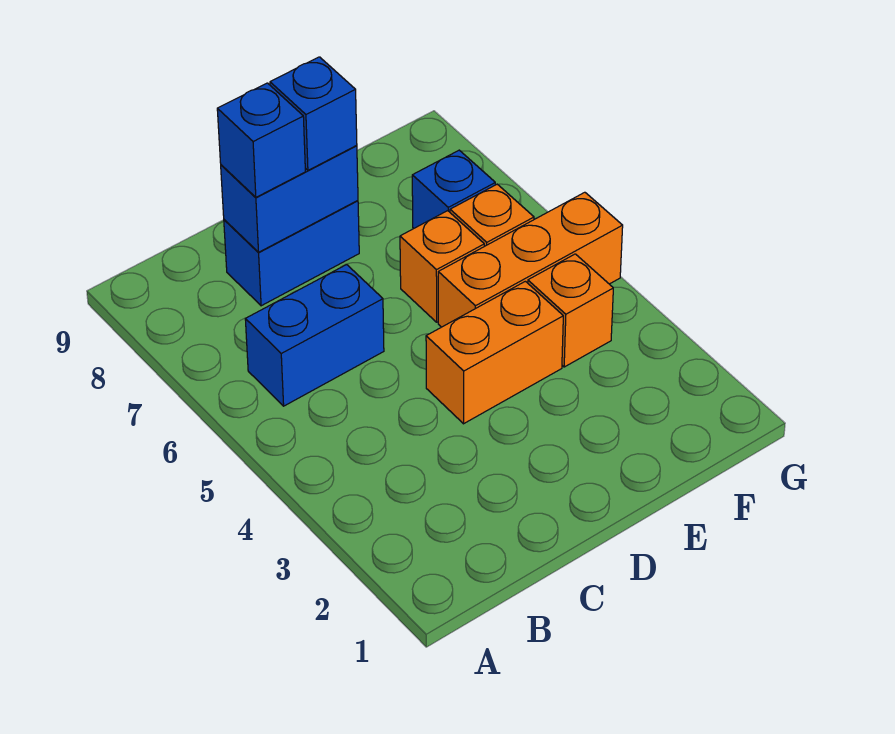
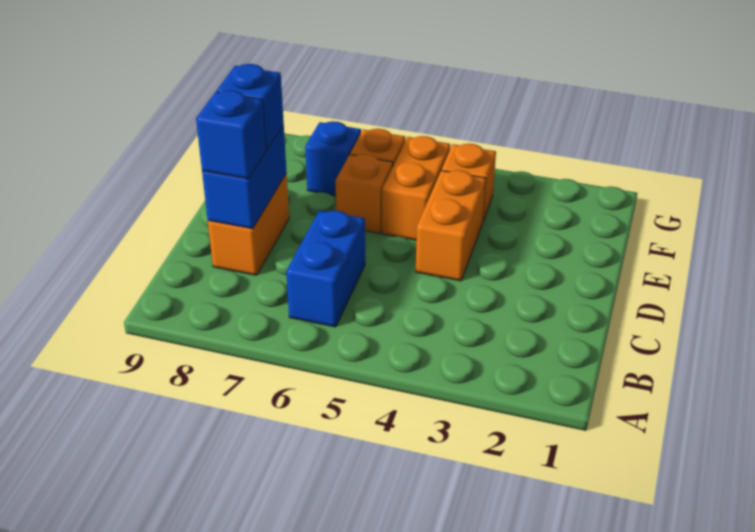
blue brick C8:D8 level 1 -> orange brick C8:D8 level 1
orange brick E5:G5 level 1 -> orange brick E5:F5 level 1

